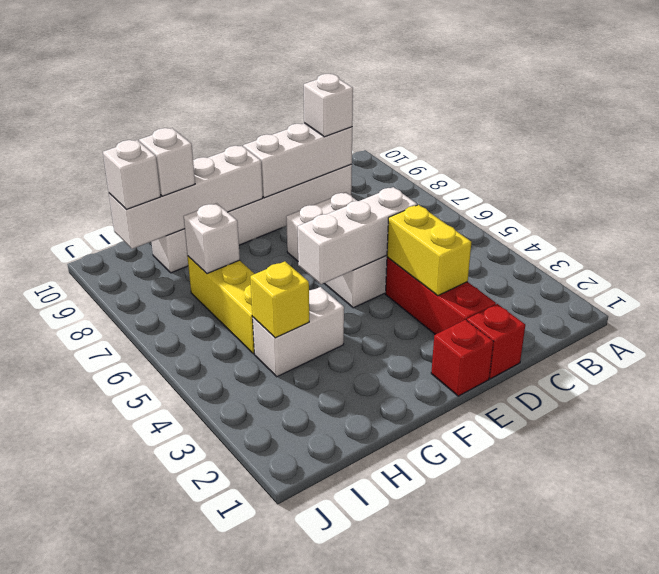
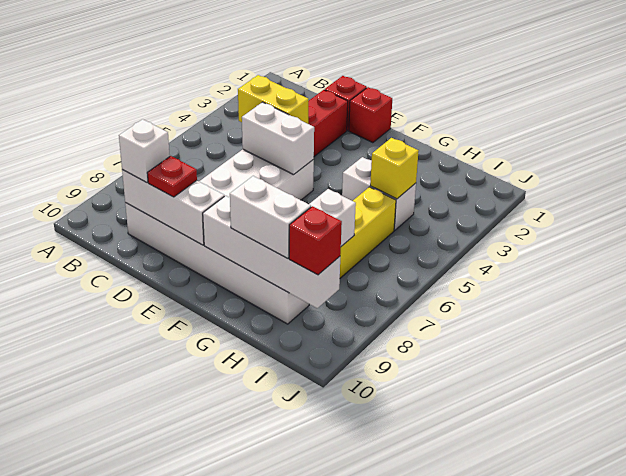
yellow brick D3:D4 level 2 -> yellow brick C4:D4 level 2
white brick D5:F5 level 2 -> white brick D5:E5 level 2
none -> red plate D9 level 3
white brick H9 level 3 -> white brick G9:H9 level 3
white brick I9 level 3 -> red brick I9 level 3

